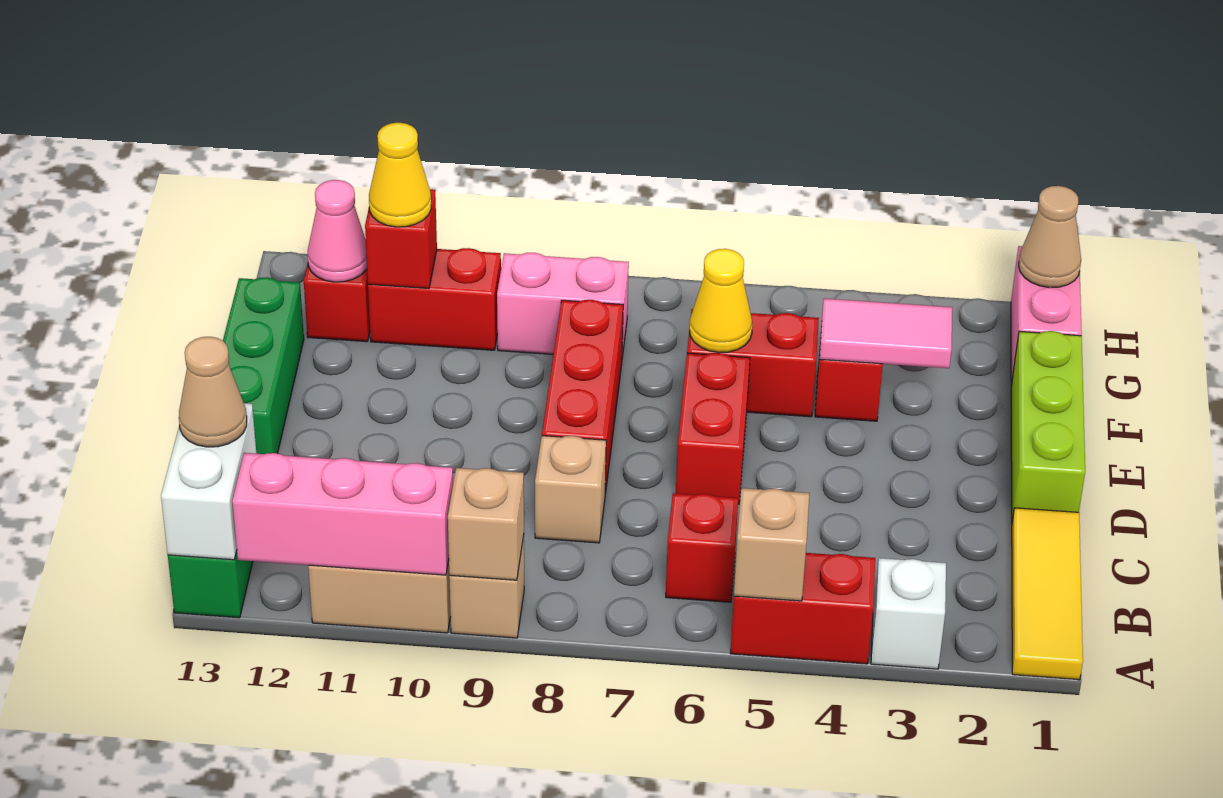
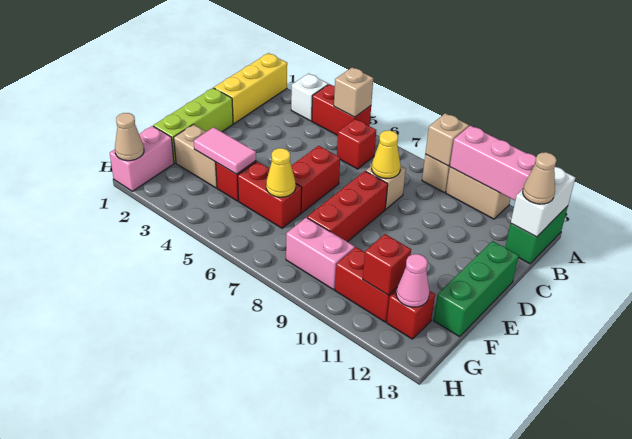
yellow tile A1:C1 level 1 -> yellow brick A1:C1 level 1
none -> tan brick F2:F3 level 1
yellow cone G11 level 3 -> yellow cone C8 level 2

